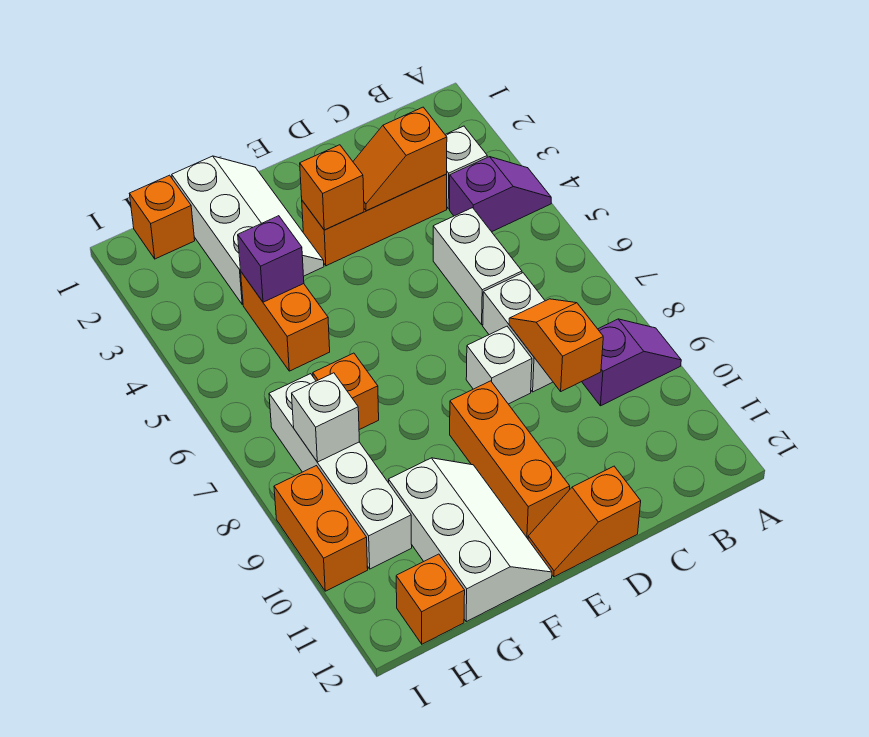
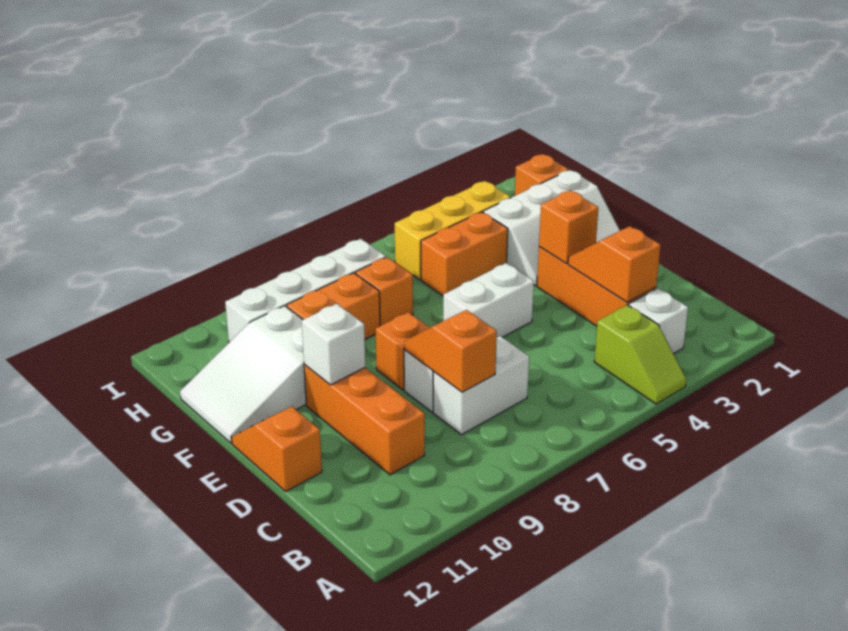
purple slope A4:B4 level 1 top B -> lime slope A4:B4 level 1 top B
purple slope A9:B9 level 1 top B -> none
white brick C5:C6 level 1 -> white brick E5:E6 level 1
orange slope C8:C9 level 2 top 9 -> orange slope C8:D8 level 2 top C
orange brick E9:E11 level 1 -> orange brick C10:E10 level 1
white slope F10:G12 level 1 top G -> white slope F10:G12 level 1 top 10
purple brick G4 level 2 -> none
none -> yellow brick H3:H5 level 1
white brick H8 level 2 -> white brick E10 level 2
orange brick H12 level 1 -> orange brick E8 level 1
orange brick I9:I10 level 1 -> orange brick G8:G9 level 1

